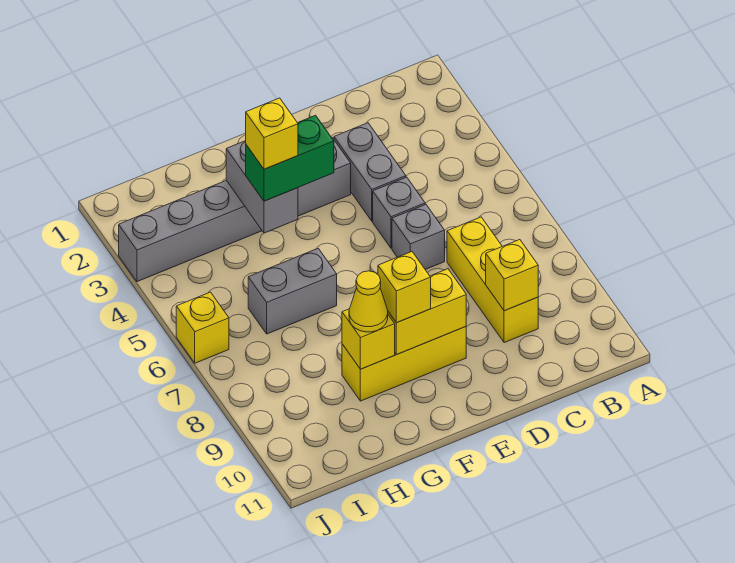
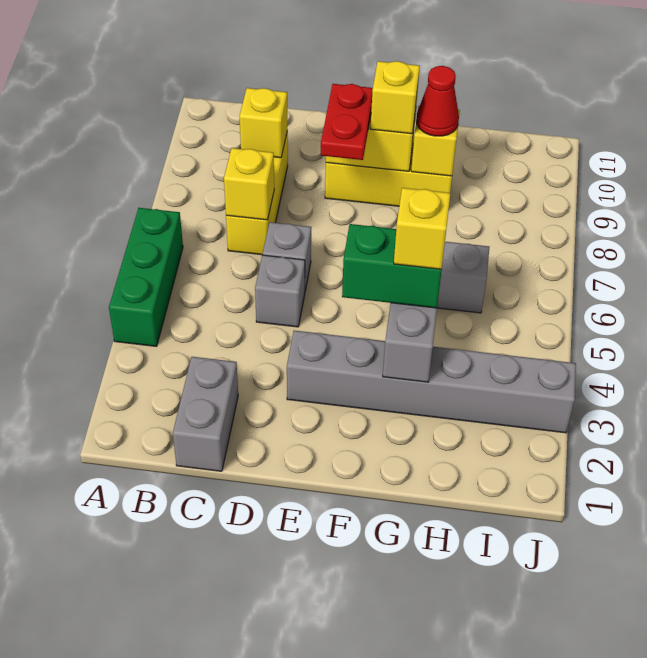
none -> green brick A4:A6 level 1
grey brick D3:D4 level 1 -> grey brick C1:C2 level 1
none -> red plate E8:E9 level 3
yellow cone G9 level 3 -> red cone G9 level 3
yellow brick J6 level 1 -> yellow brick C7 level 2

